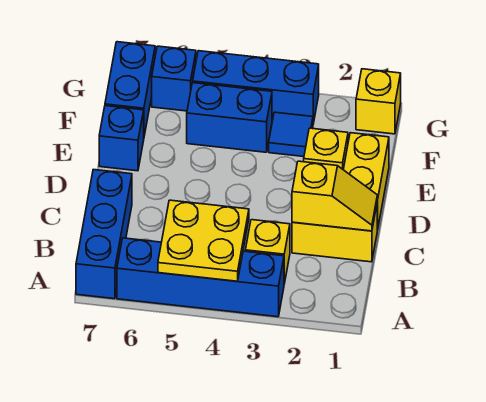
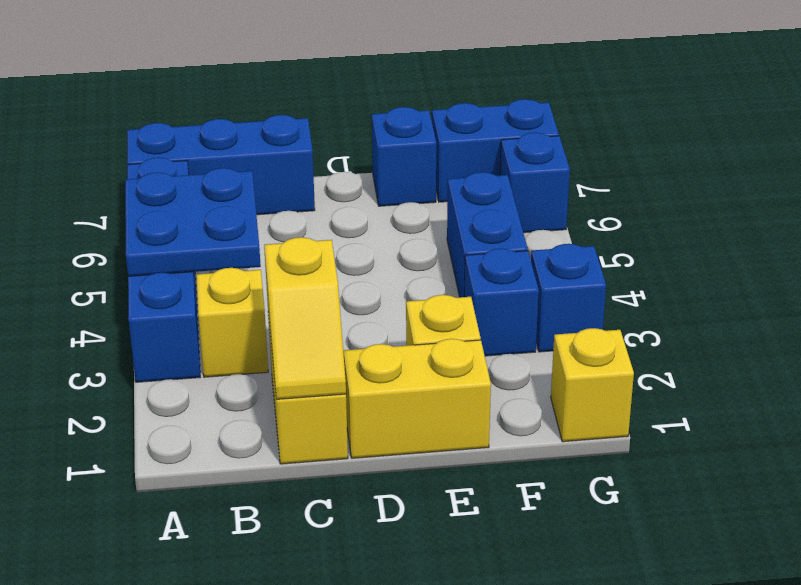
yellow plate A4:B5 level 2 -> blue plate A4:B5 level 2
blue tile F3 level 1 -> blue brick F3 level 1
blue brick G3:G5 level 1 -> blue brick G3 level 1

